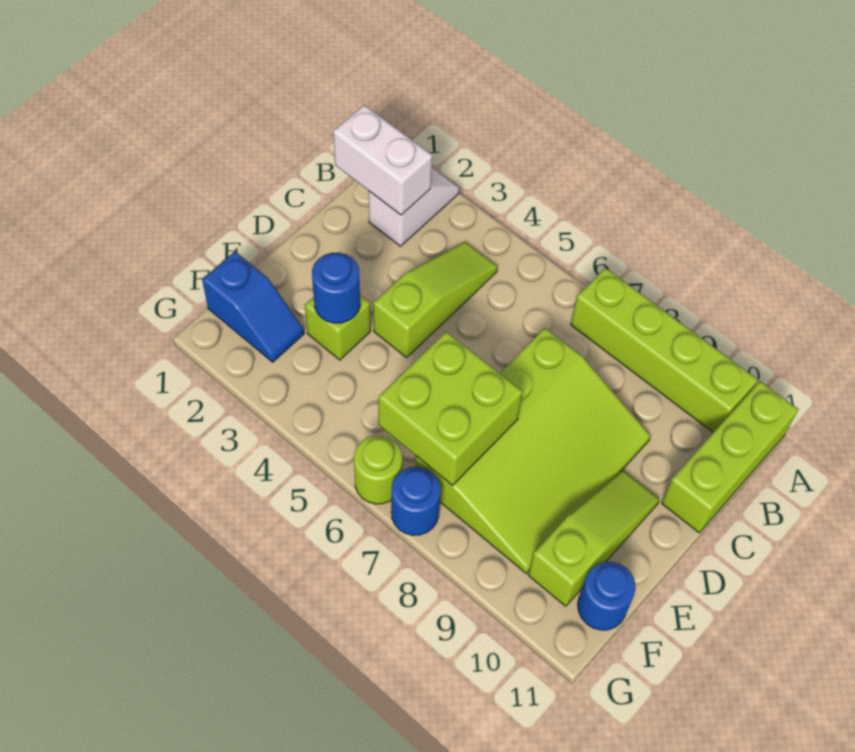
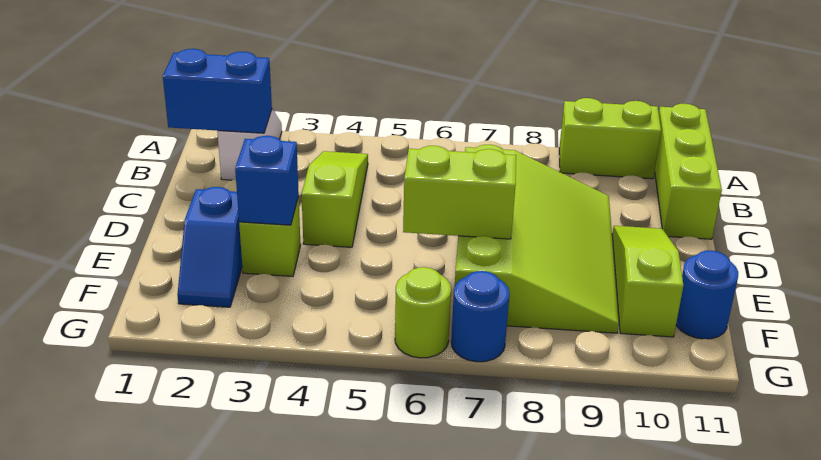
lime brick A7:A10 level 1 -> lime brick A9:A10 level 1
white brick B1:B2 level 2 -> blue brick B1:B2 level 2
blue round brick E3 level 2 -> blue brick E3 level 2
lime brick E6:F7 level 2 -> lime brick E6:E7 level 2
blue slope F1:F2 level 1 top 1 -> blue slope E2:F2 level 1 top E

